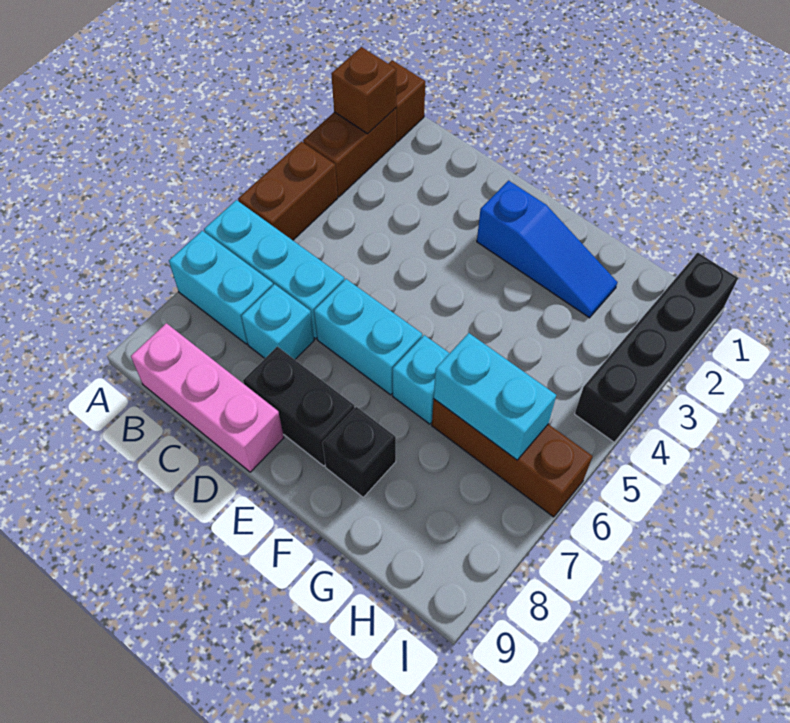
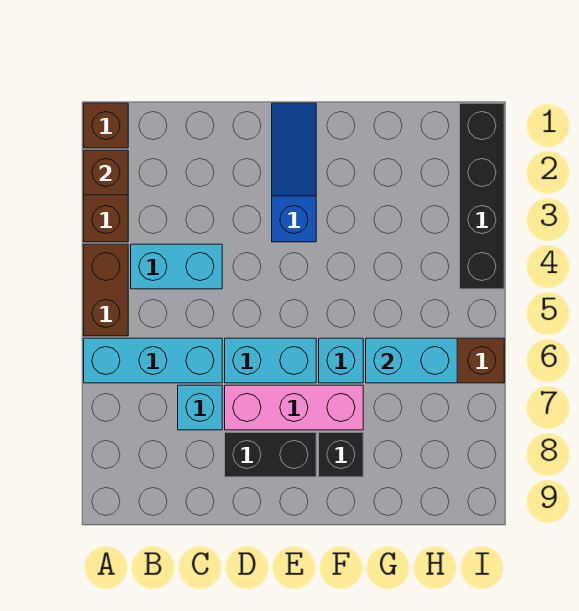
cyan brick A7:B7 level 1 -> cyan brick B4:C4 level 1
pink brick B9:D9 level 1 -> pink brick D7:F7 level 1
blue slope E2:G2 level 1 top E -> blue slope E1:E3 level 1 top 3

